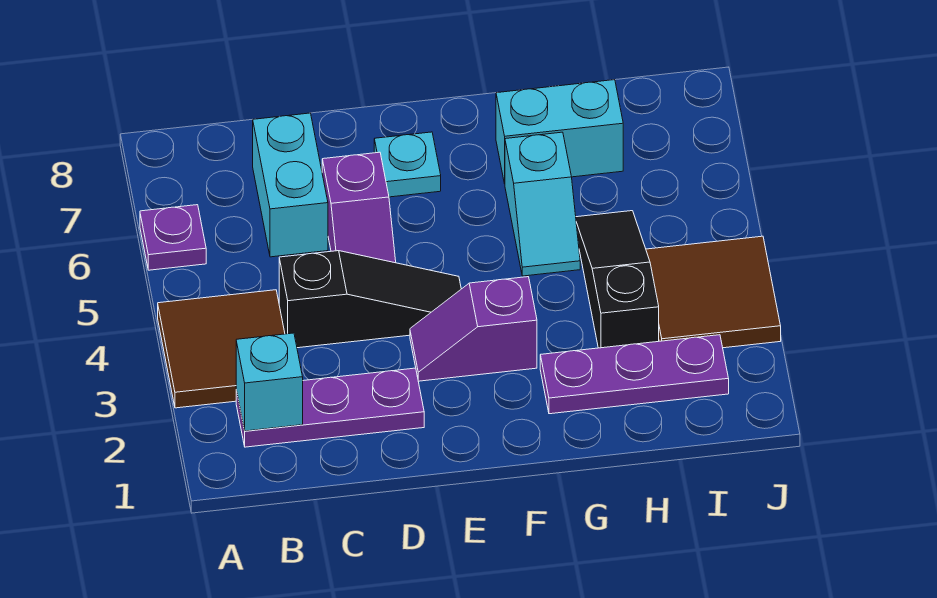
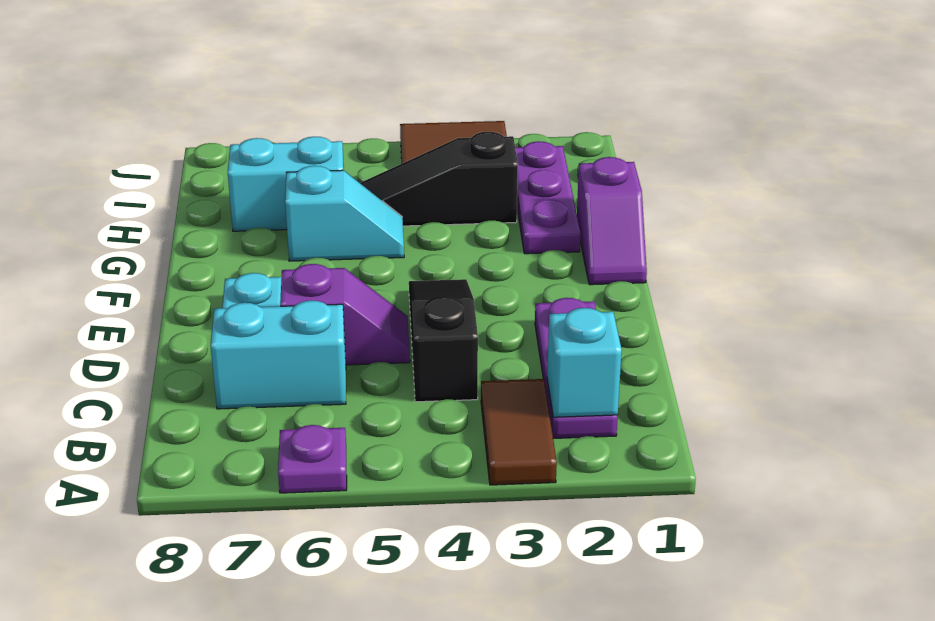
brown tile A3:B4 level 1 -> brown tile A3:B3 level 1
purple slope E3:F3 level 1 top F -> purple slope F1:G1 level 1 top G
cyan brick G7:H7 level 1 -> cyan brick H6:H7 level 1

